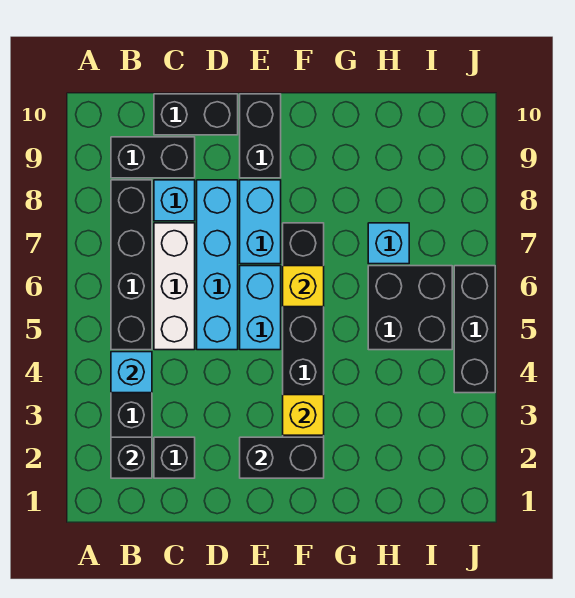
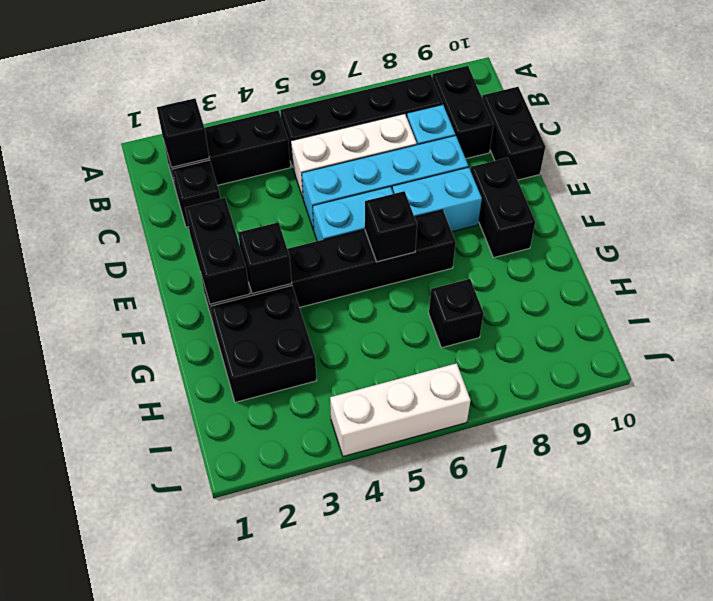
cyan brick B4 level 2 -> none
black brick E9:E10 level 1 -> black brick E9:F9 level 1
yellow brick F3 level 2 -> black brick F3 level 2
yellow brick F6 level 2 -> black brick F6 level 2
black brick H5:I6 level 1 -> black brick G2:H3 level 1
cyan brick H7 level 1 -> black brick H7 level 1
black brick J4:J6 level 1 -> white brick J4:J6 level 1

